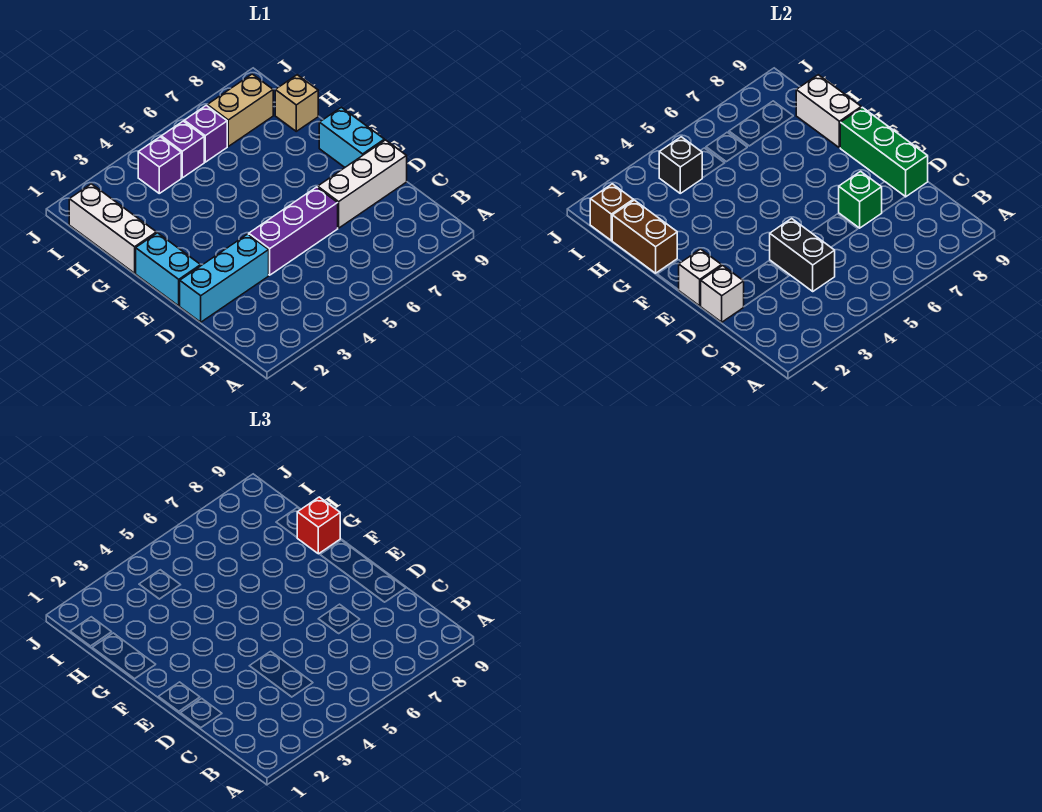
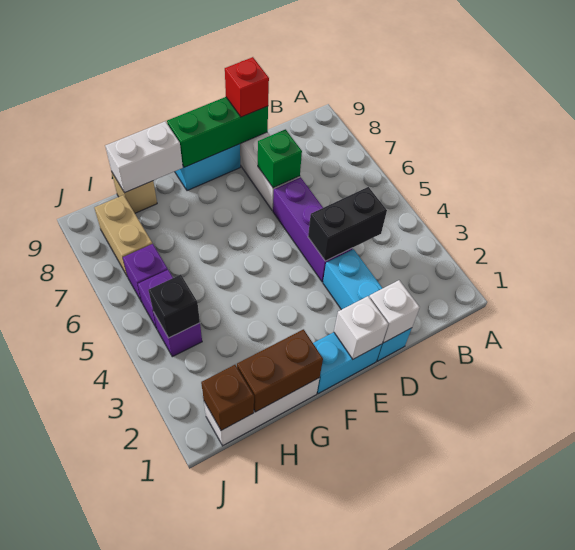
red brick G9 level 3 -> red brick D9 level 3

